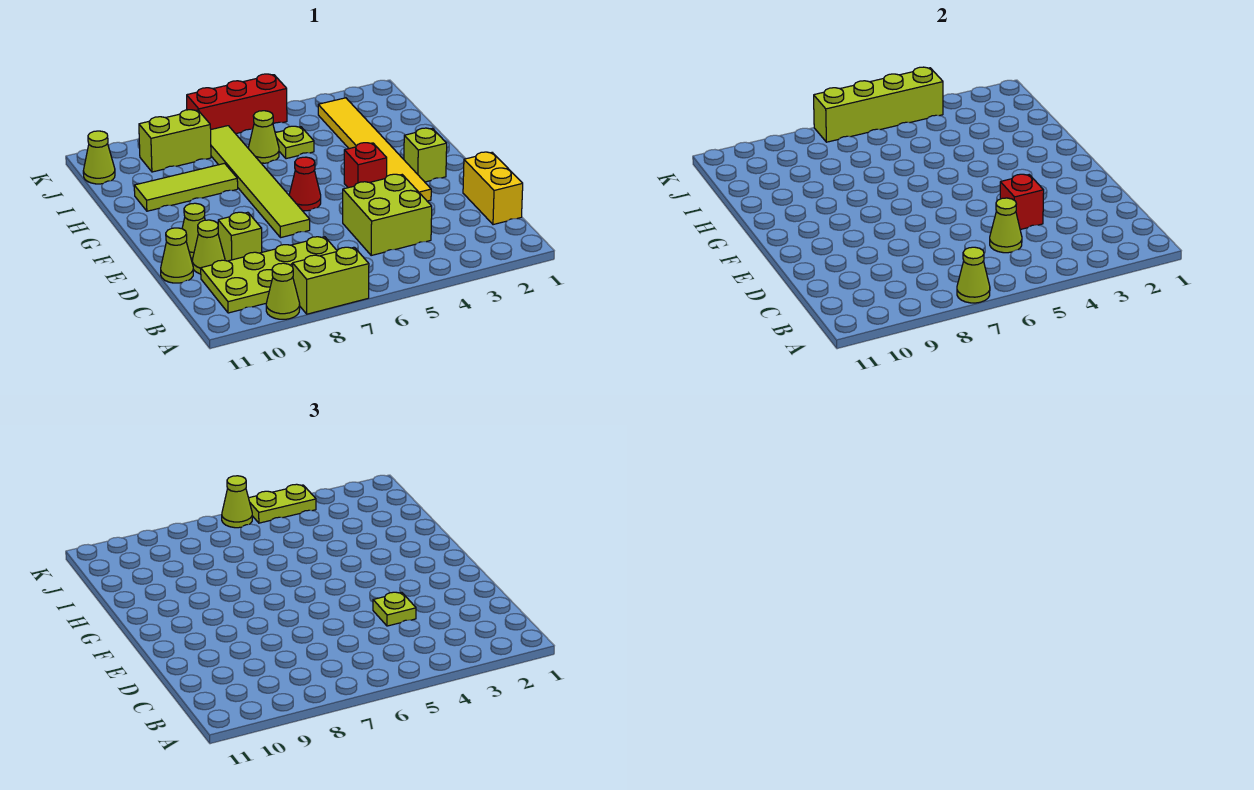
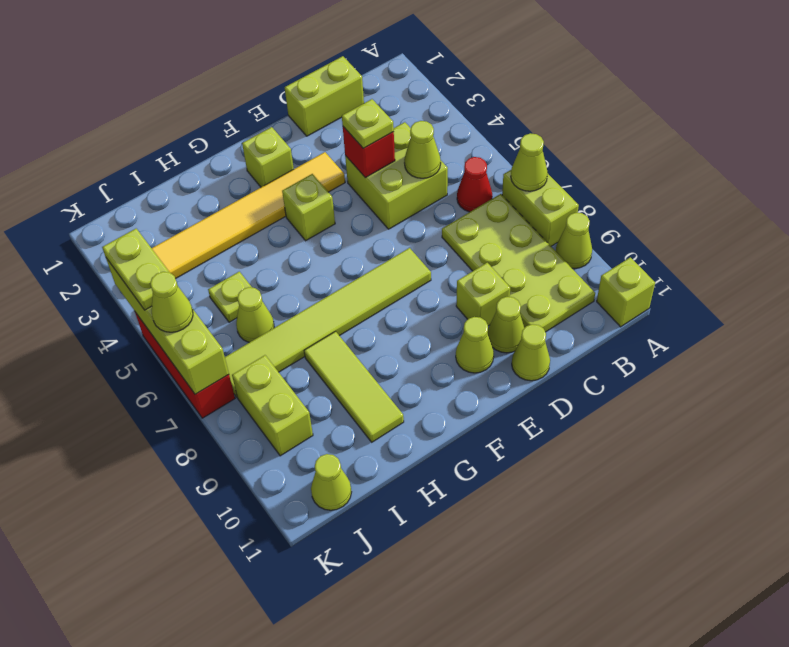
none -> lime brick A11 level 1
yellow brick C1:D1 level 1 -> lime brick C1:D1 level 1
red brick F4 level 1 -> lime brick F4 level 1
red cone F6 level 1 -> red cone B6 level 1

